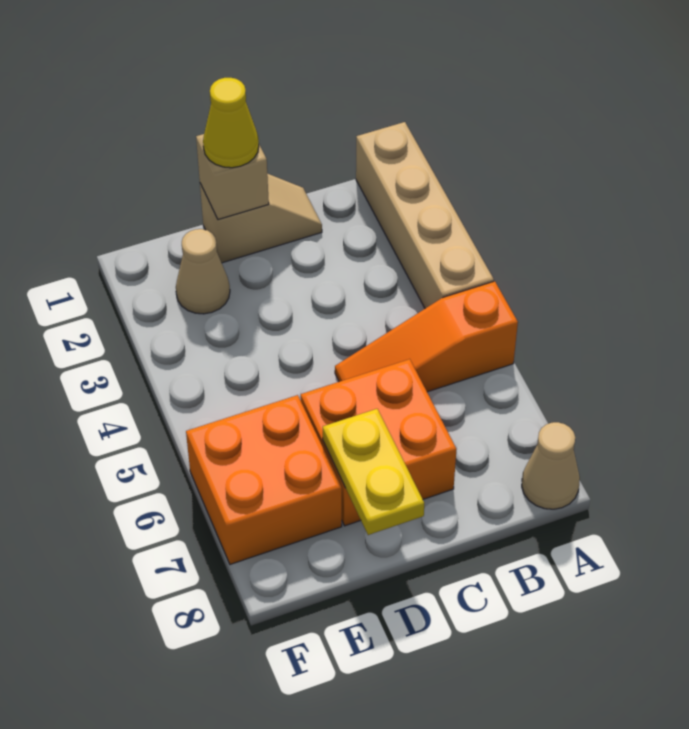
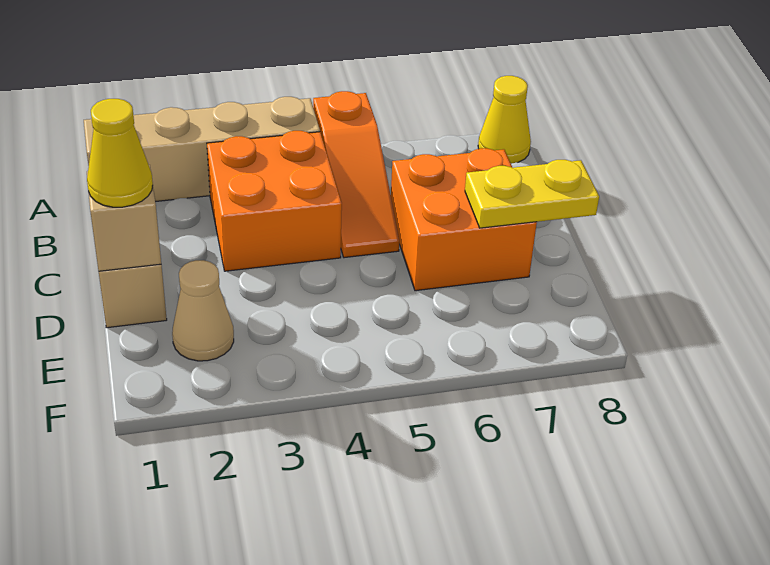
tan cone A8 level 1 -> yellow cone A8 level 1
orange brick E6:F7 level 1 -> orange brick B3:C4 level 1

